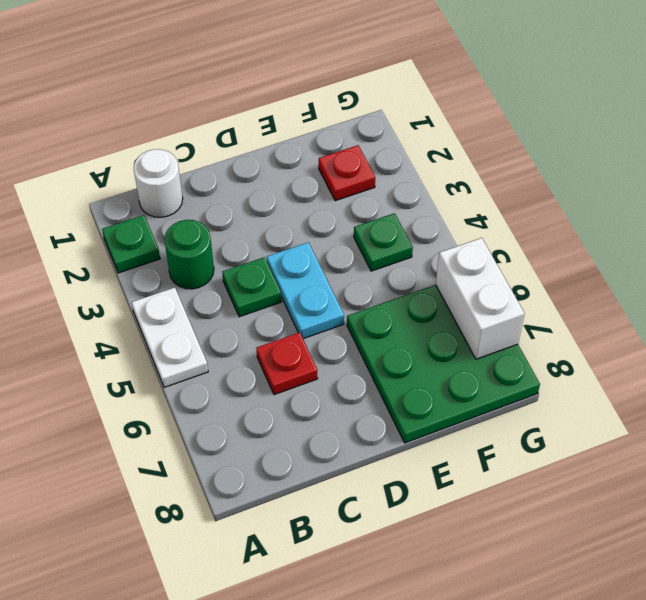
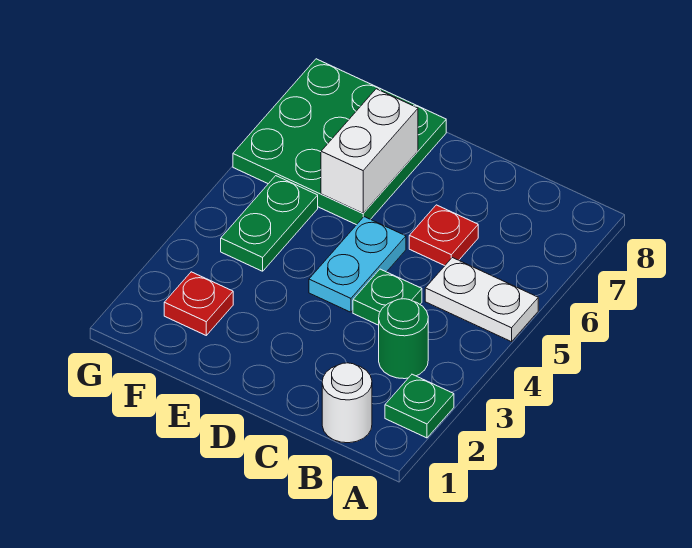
white plate A4:A5 level 1 -> white plate A5:B5 level 1
green plate F4 level 1 -> green plate F4:F5 level 1
white brick G6:G7 level 2 -> white brick E6:E7 level 2

